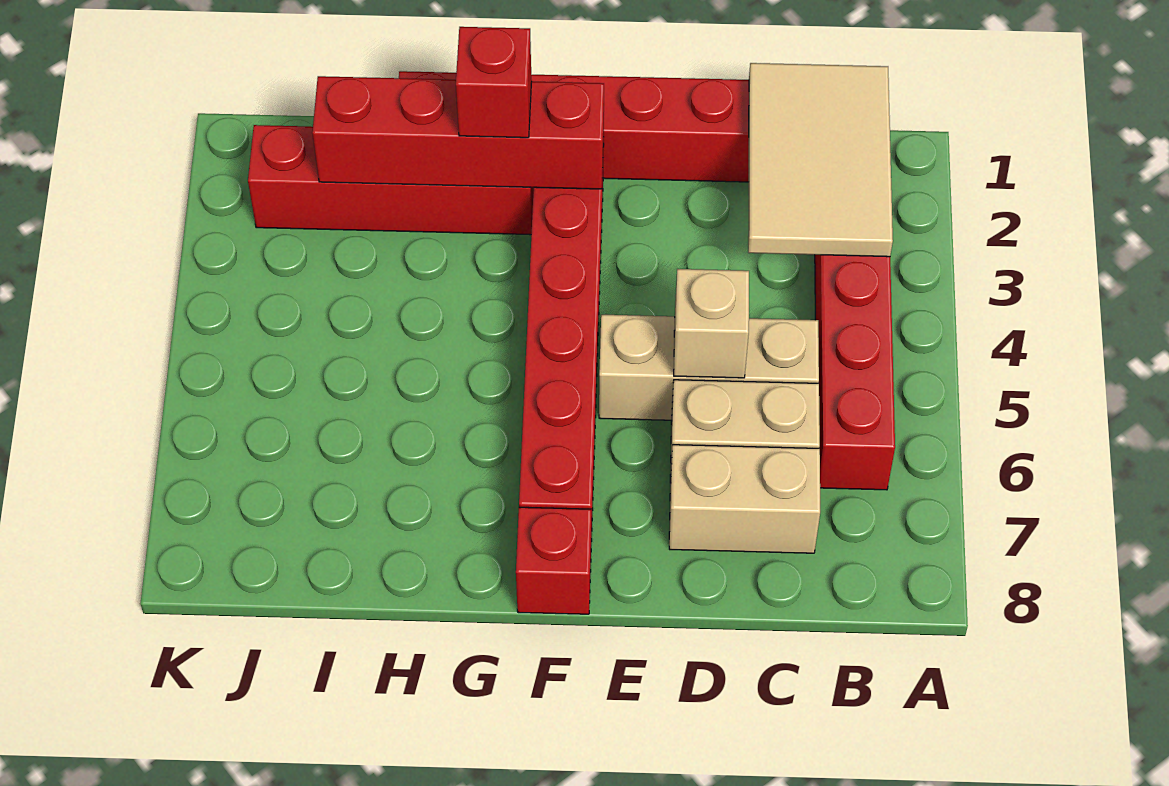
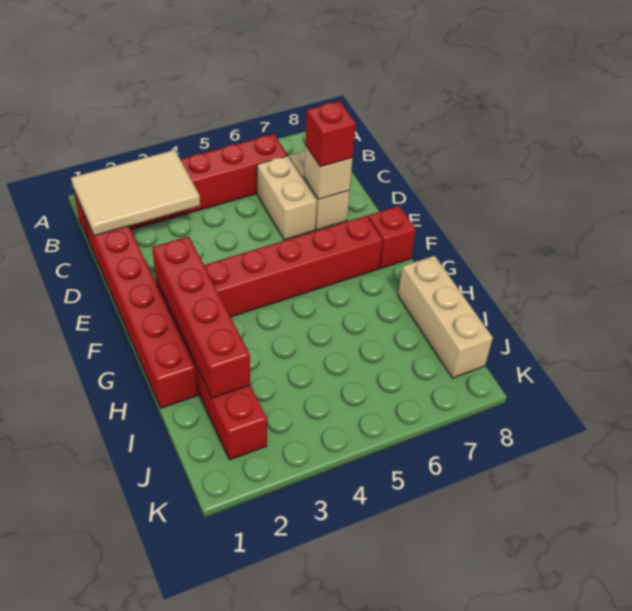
tan brick C5:E5 level 1 -> tan brick H8:J8 level 1
tan brick D5 level 2 -> tan brick D7 level 2
red brick G2 level 3 -> red brick D7 level 3

